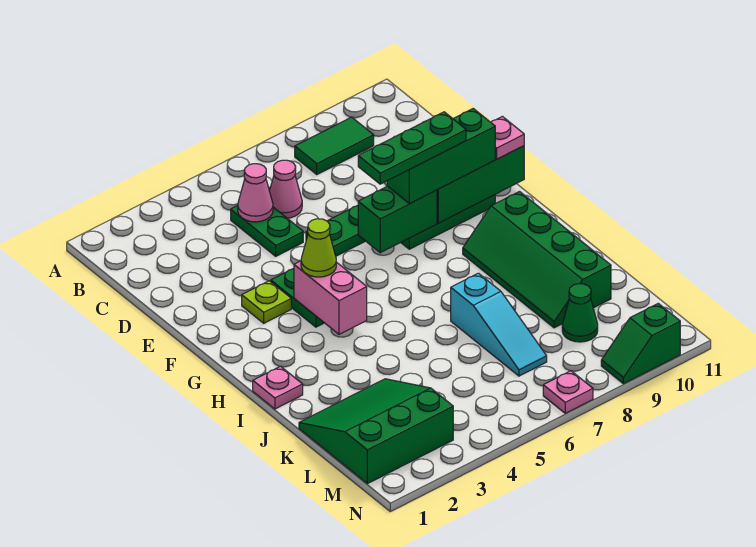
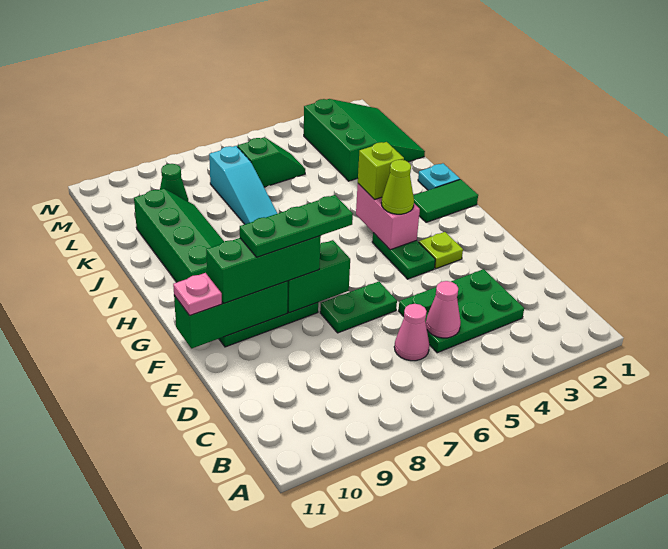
green tile B8:B9 level 1 -> green tile H1:H2 level 1
green plate C5:D5 level 1 -> green plate C3:D5 level 1
none -> lime brick H4 level 3
pink plate I1 level 1 -> cyan plate I1 level 1
cyan slope J7:L7 level 1 top J -> cyan slope J7:L7 level 1 top L
green slope K1:M3 level 1 top M -> green slope K1:M3 level 1 top 3
pink plate N7 level 1 -> none
green slope N9:N10 level 1 top 10 -> green slope L5:L6 level 1 top 6

